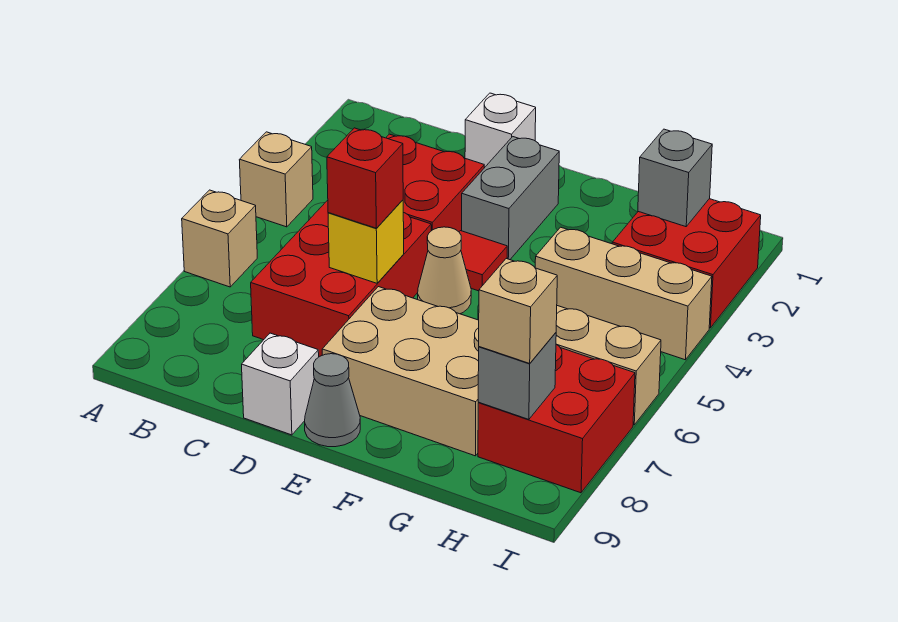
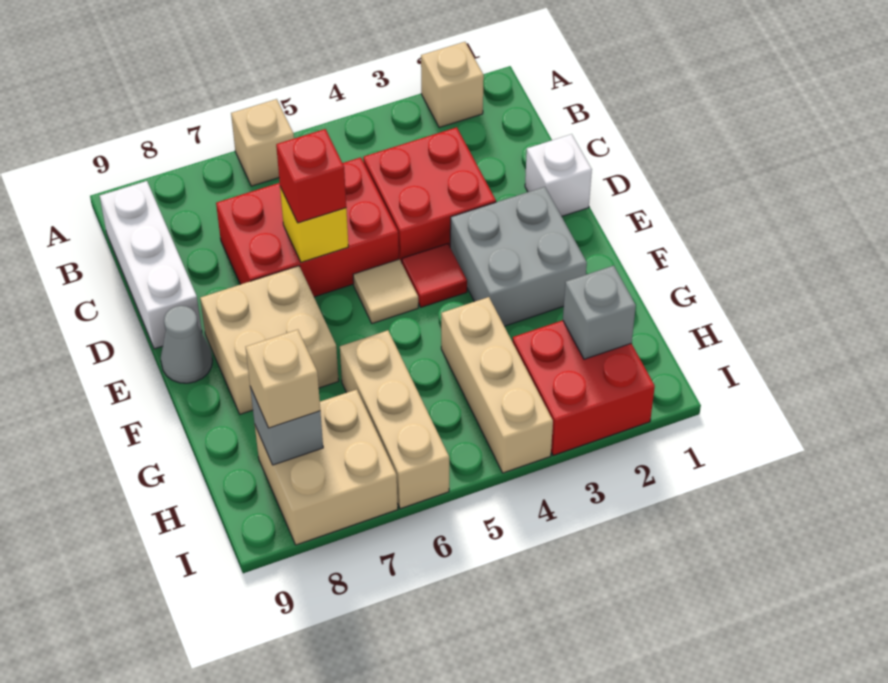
tan brick A4 level 1 -> tan brick A2 level 1
white brick D9 level 1 -> white brick B9:D9 level 1
grey brick E2:E3 level 1 -> grey brick E2:F3 level 1
tan cone E5 level 1 -> tan tile E5 level 1
tan brick E7:G8 level 1 -> tan brick E7:F8 level 1
red brick H7:I8 level 1 -> tan brick H7:I8 level 1

